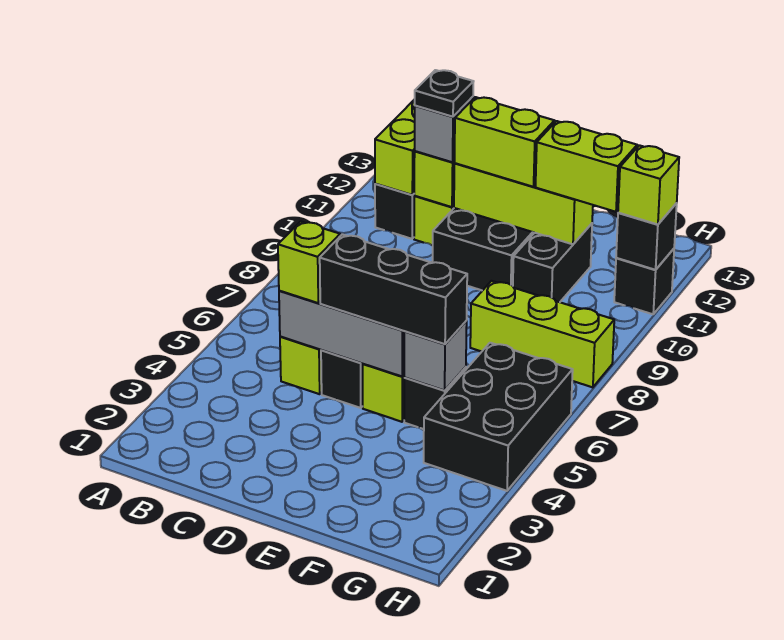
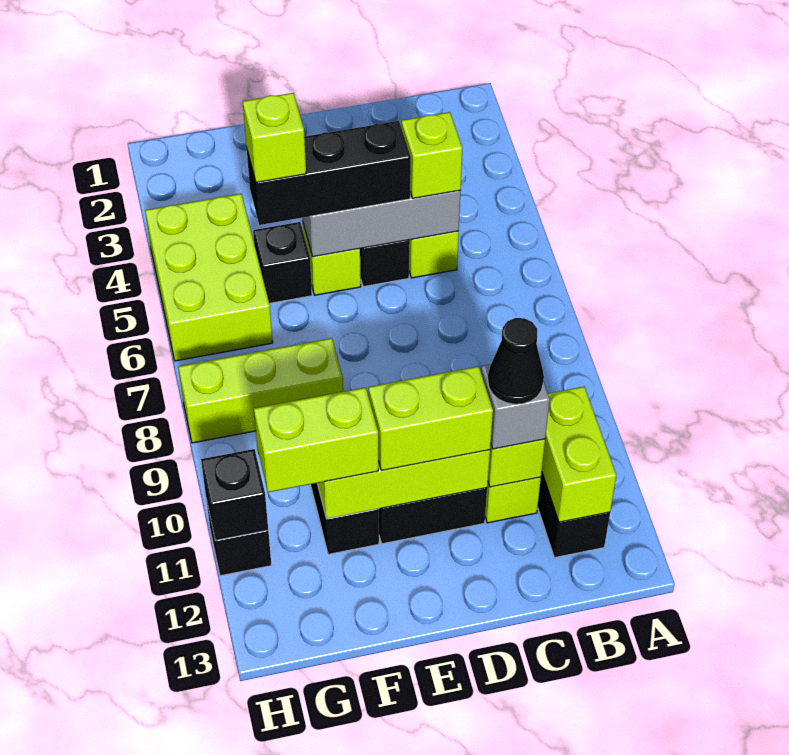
black plate C11 level 4 -> black cone C11 level 4
grey brick F5 level 2 -> none
black brick G4:H6 level 1 -> lime brick G4:H6 level 1
lime brick H11 level 3 -> lime brick F5 level 4

